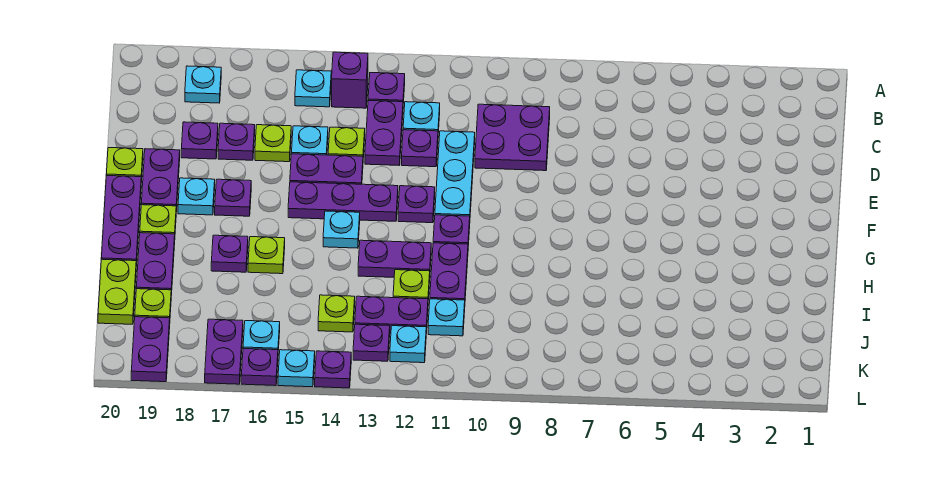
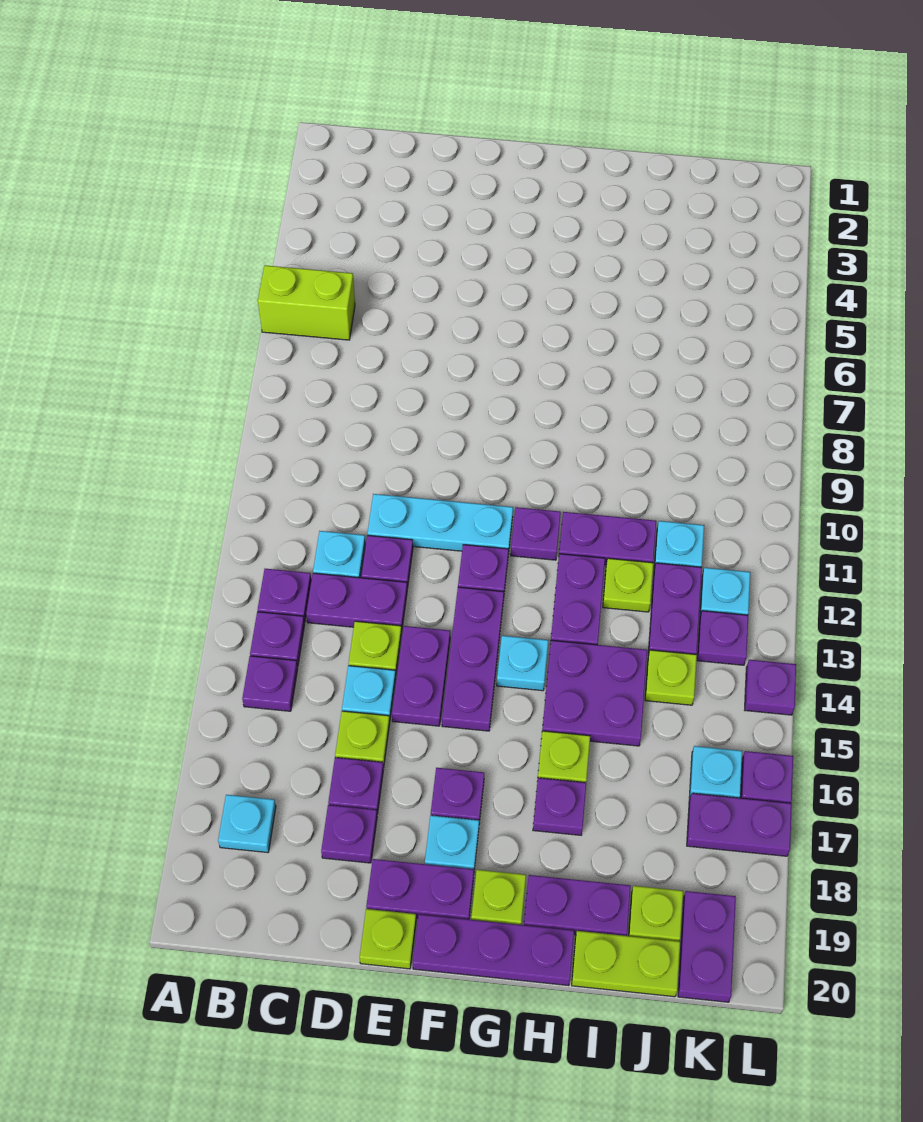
none -> lime brick A6:B6 level 1
purple brick B14 level 1 -> purple plate B14 level 1
cyan plate B15 level 1 -> purple plate B15 level 1
purple plate C9:D10 level 1 -> purple plate H14:I15 level 1
purple plate K19:L19 level 1 -> purple plate K19:K20 level 1
cyan plate L15 level 1 -> none

